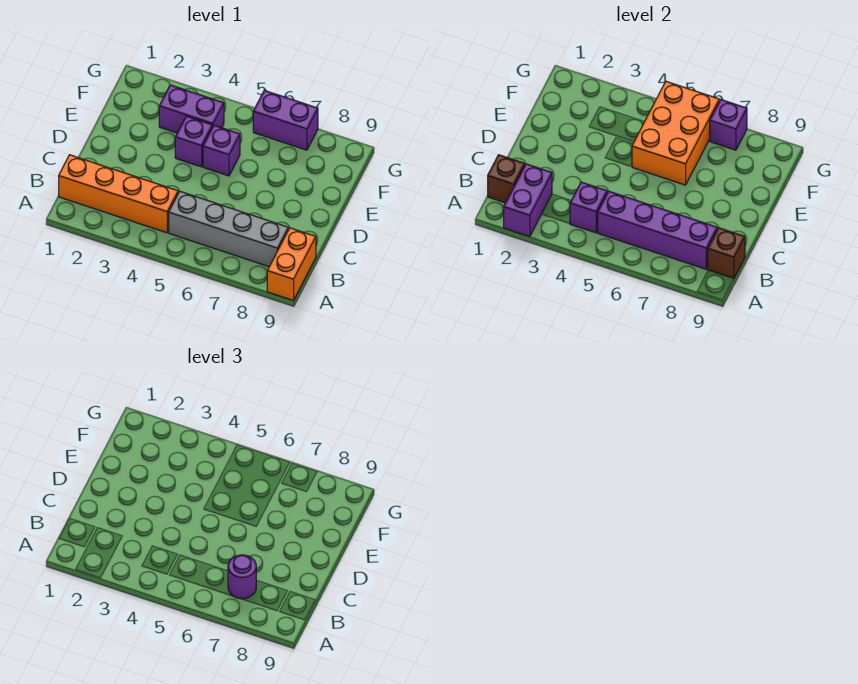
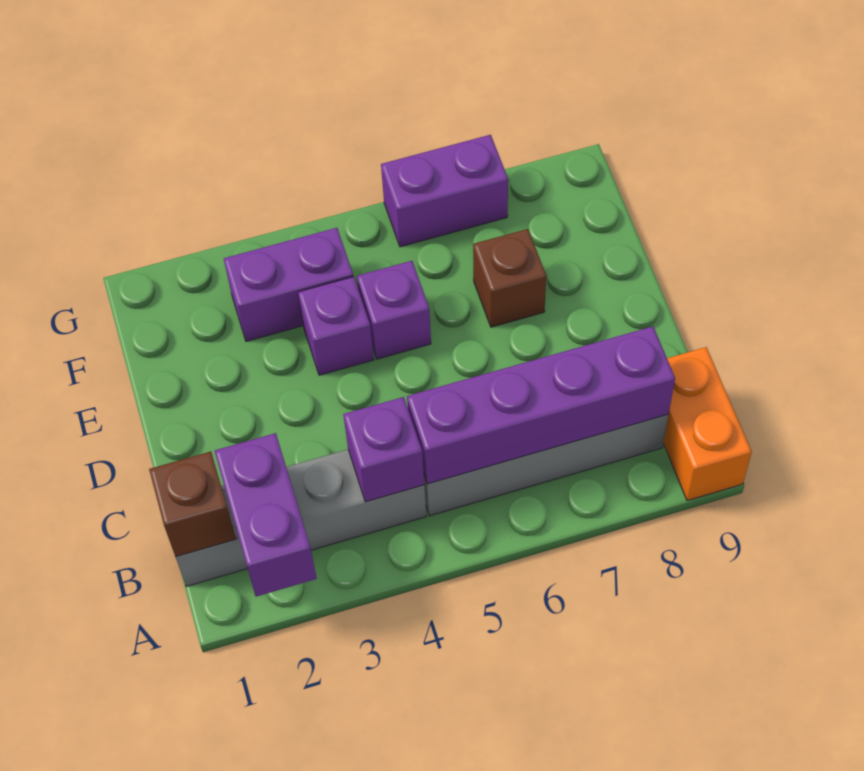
orange brick B1:B4 level 1 -> grey brick B1:B4 level 1
purple round brick B7 level 3 -> none
brown brick B9 level 2 -> brown brick E7 level 1
orange brick E5:G6 level 2 -> none
purple brick G7 level 2 -> none

